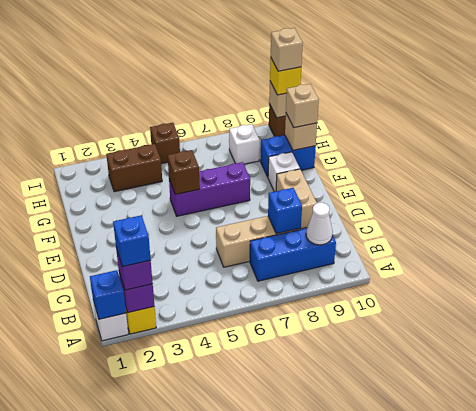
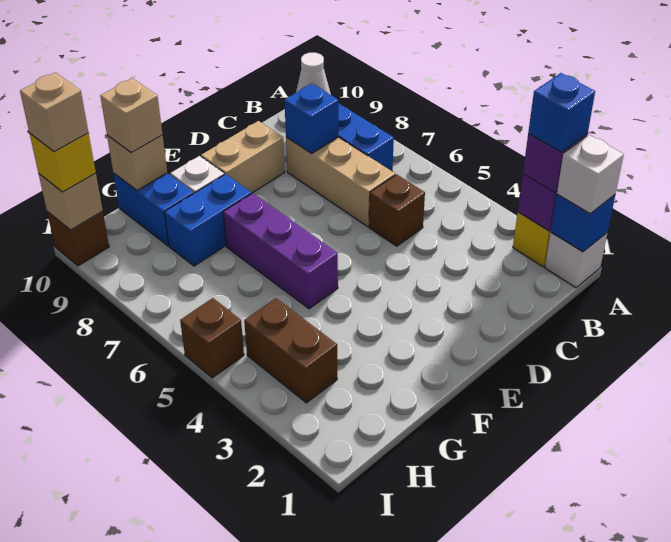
brown brick F5 level 2 -> brown brick C5 level 1
none -> blue brick F8:G8 level 1
white brick H8 level 1 -> white brick A1 level 3

